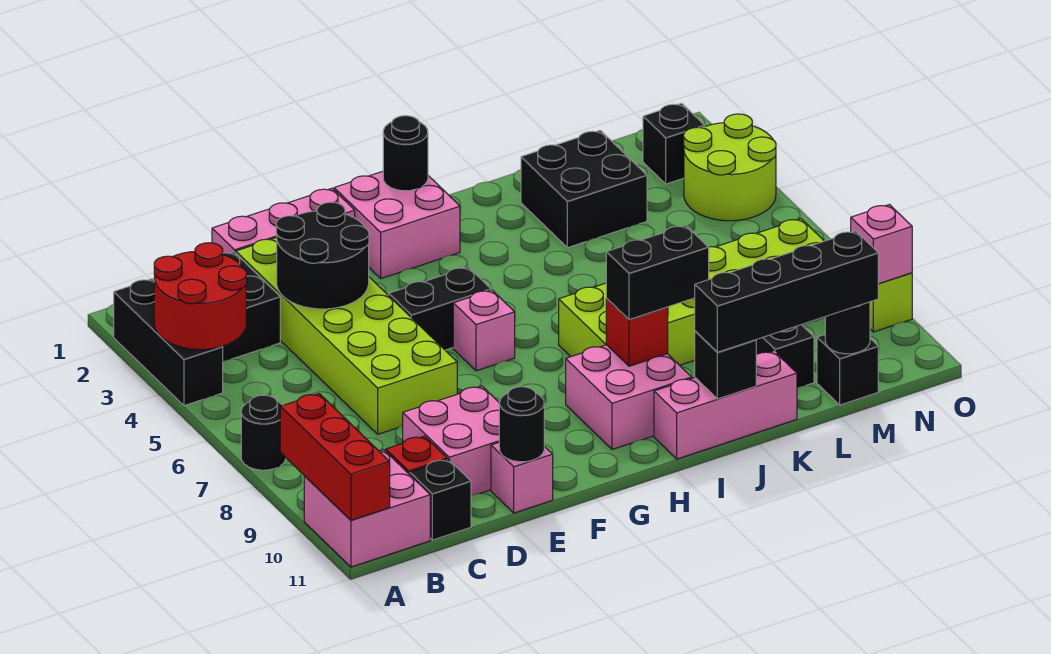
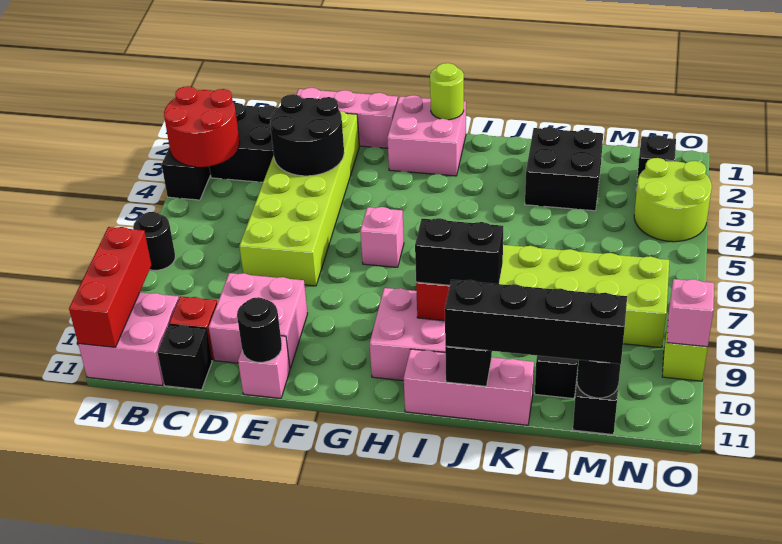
black brick F5:G5 level 1 -> none
black round brick H1 level 2 -> lime round brick H1 level 2

